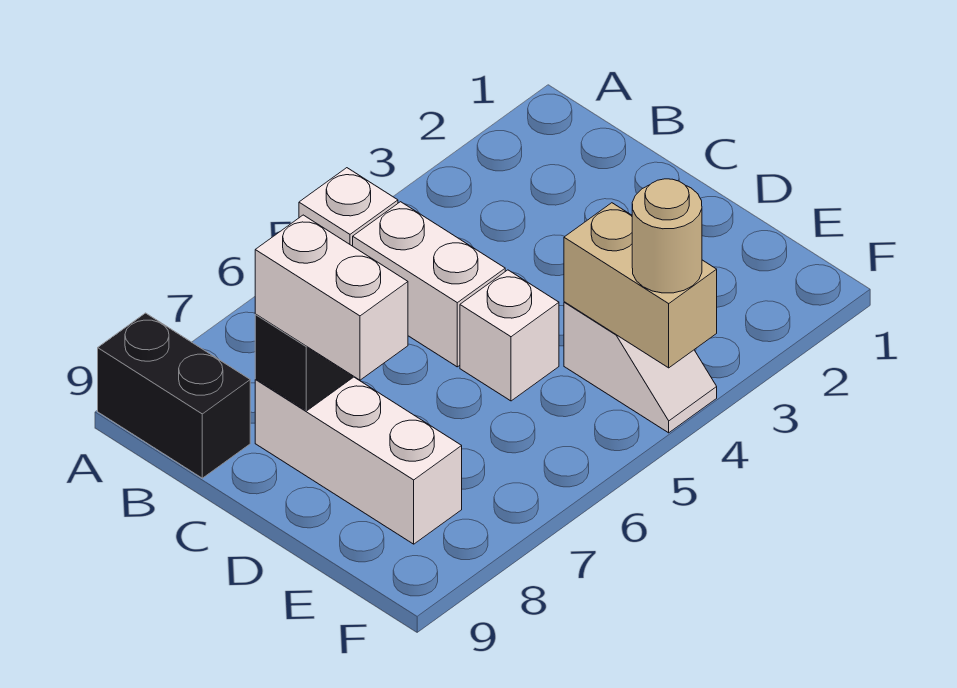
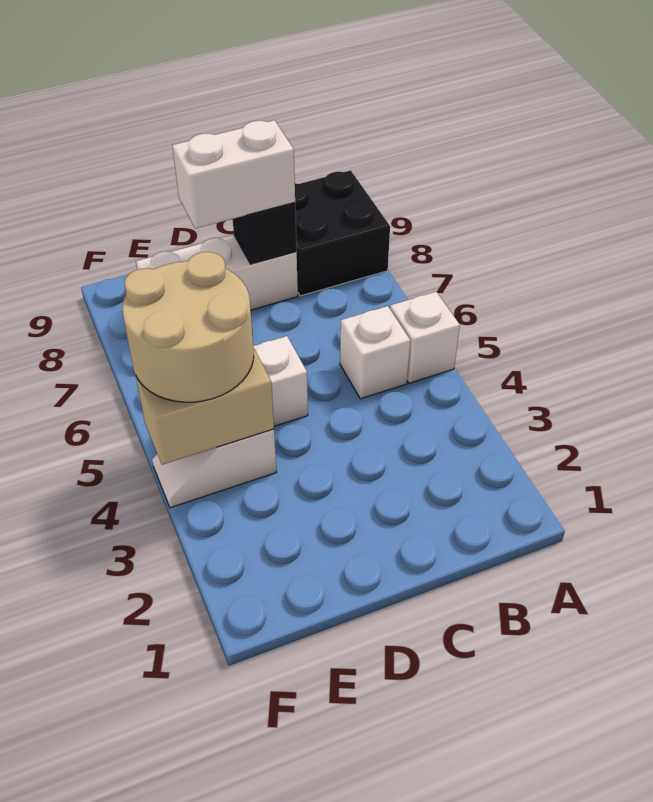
black brick A9:B9 level 1 -> black brick A8:B9 level 1
white brick B5:C5 level 1 -> white brick B5 level 1
tan round brick F4 level 3 -> tan round brick E4:F5 level 3

